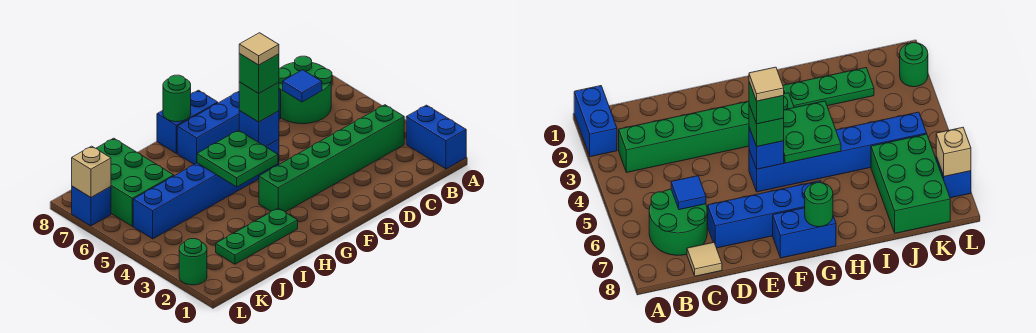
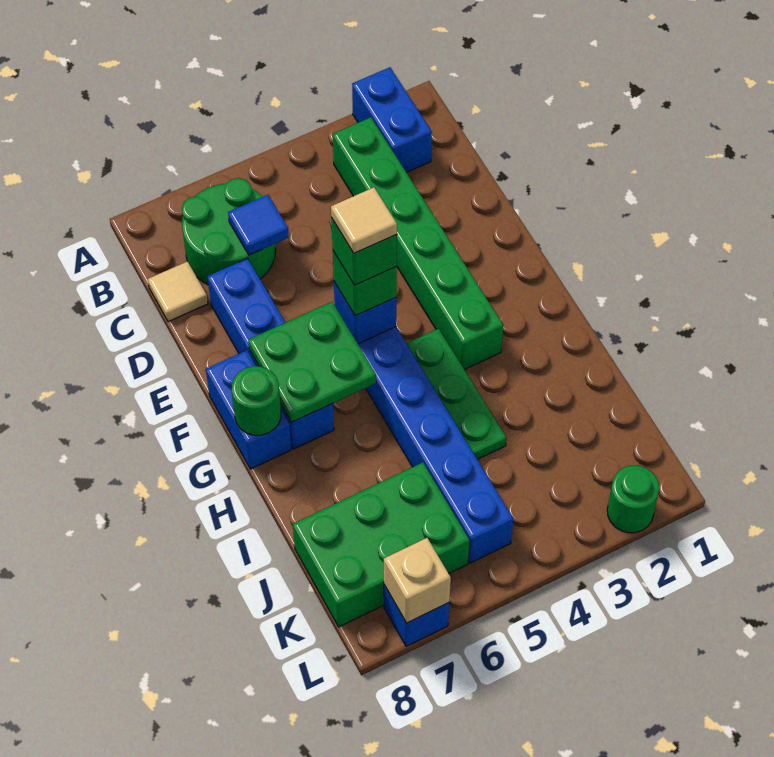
blue brick A1:A2 level 1 -> blue brick A2:B2 level 1
green plate G4:H5 level 2 -> green plate F6:G7 level 2
green plate H2:J2 level 1 -> green plate G4:I4 level 1

